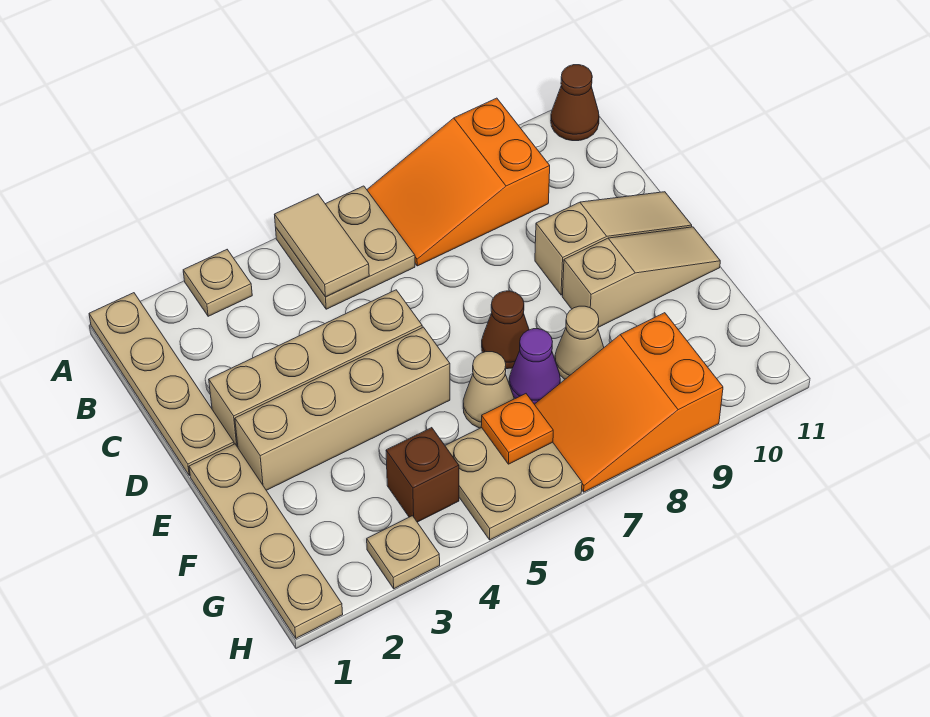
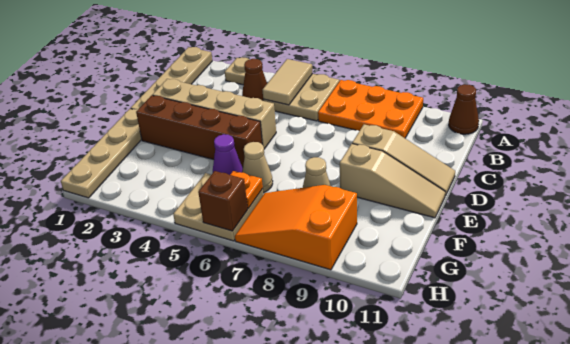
orange slope A7:B9 level 1 top 9 -> orange plate A7:B9 level 1
tan brick E2:E5 level 1 -> brown brick E2:E5 level 1
brown cone E7 level 1 -> brown cone B4 level 1
purple cone F7 level 1 -> purple cone F5 level 1
brown brick G4 level 1 -> brown brick H6 level 2
tan plate H3 level 1 -> none

